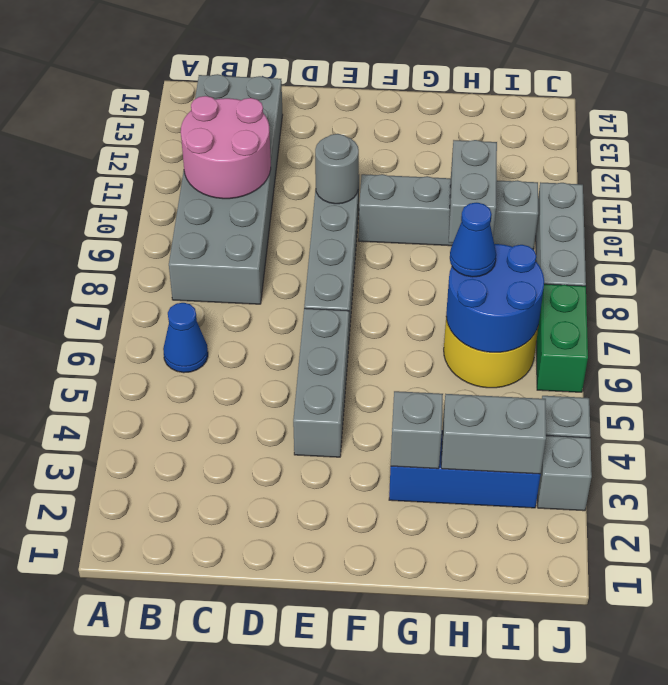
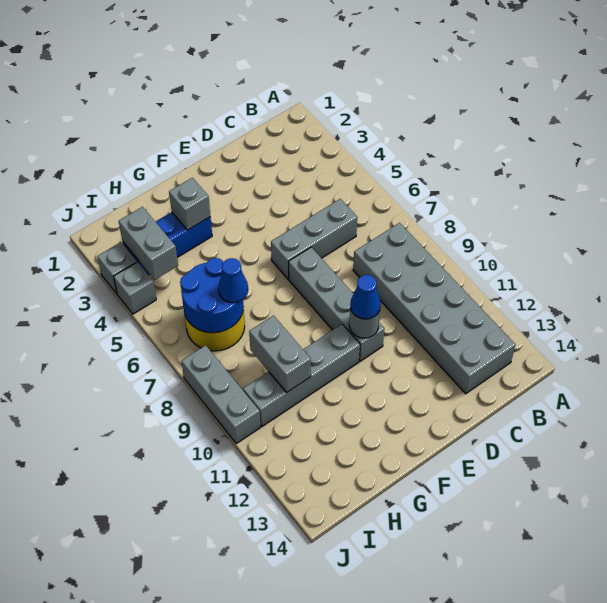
blue cone B6 level 1 -> blue cone E10 level 3
pink round brick B10:C11 level 2 -> none
grey brick E4:E6 level 1 -> grey brick C6:E6 level 1
grey brick H3:I3 level 2 -> grey brick I3:I4 level 2
green brick J6:J7 level 1 -> none

